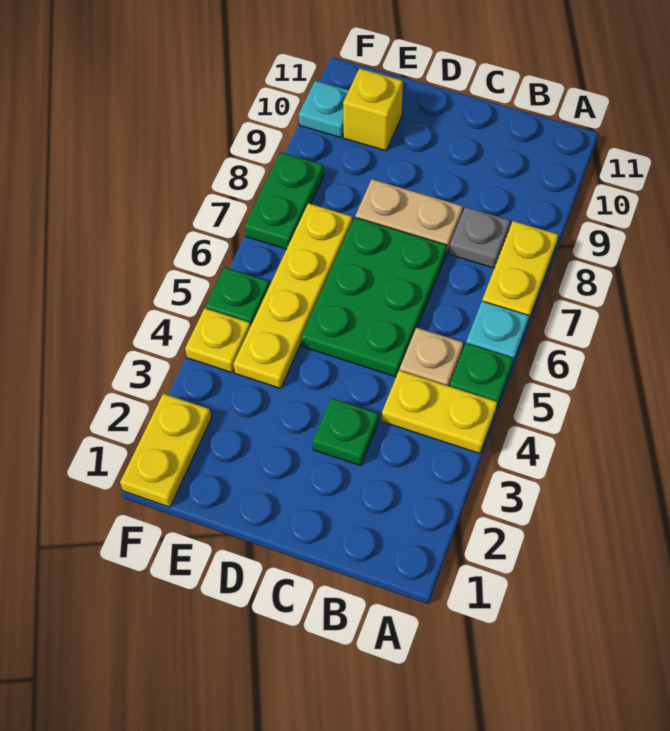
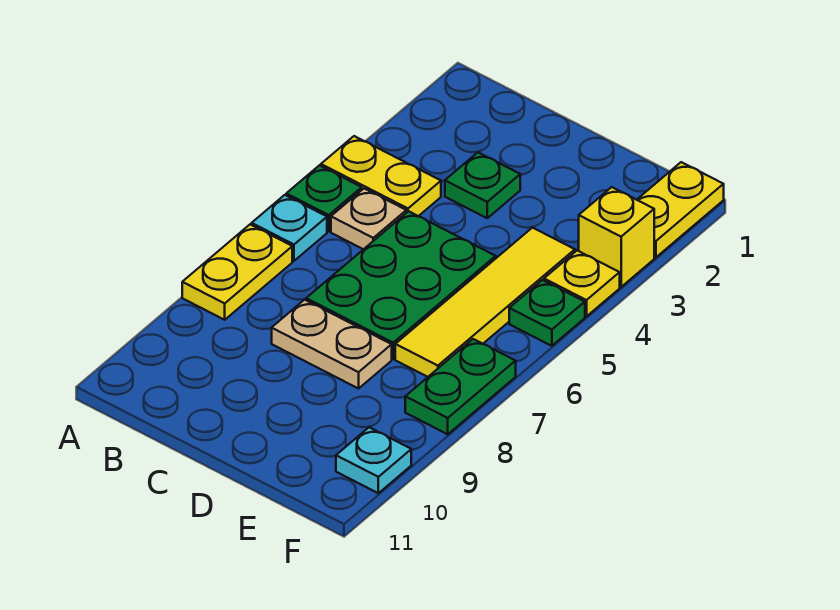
grey plate B8 level 1 -> none
yellow plate E4:E7 level 1 -> yellow tile E4:E7 level 1
yellow brick E10 level 1 -> yellow brick F3 level 1

